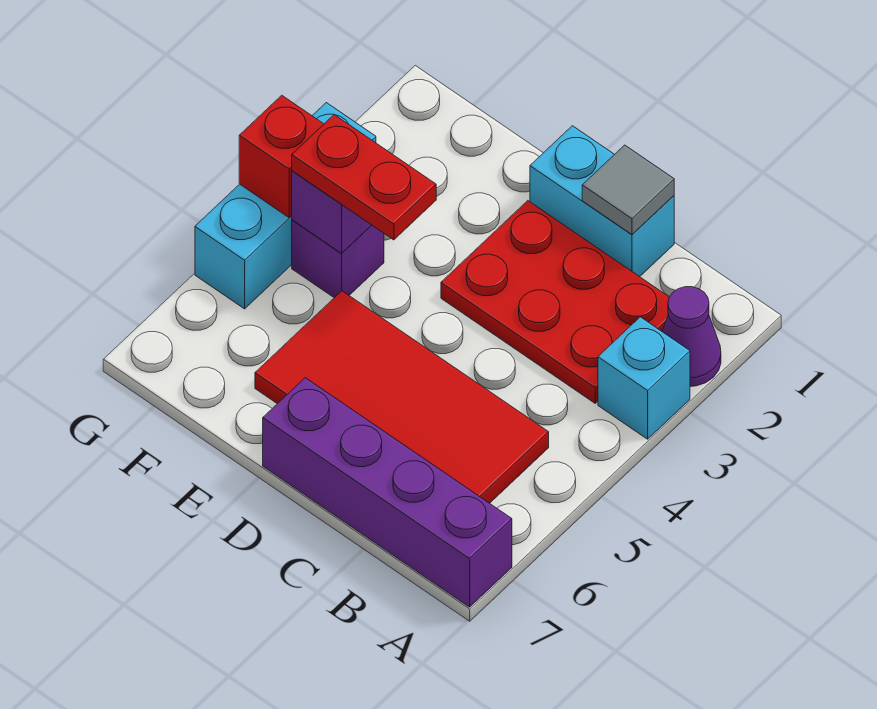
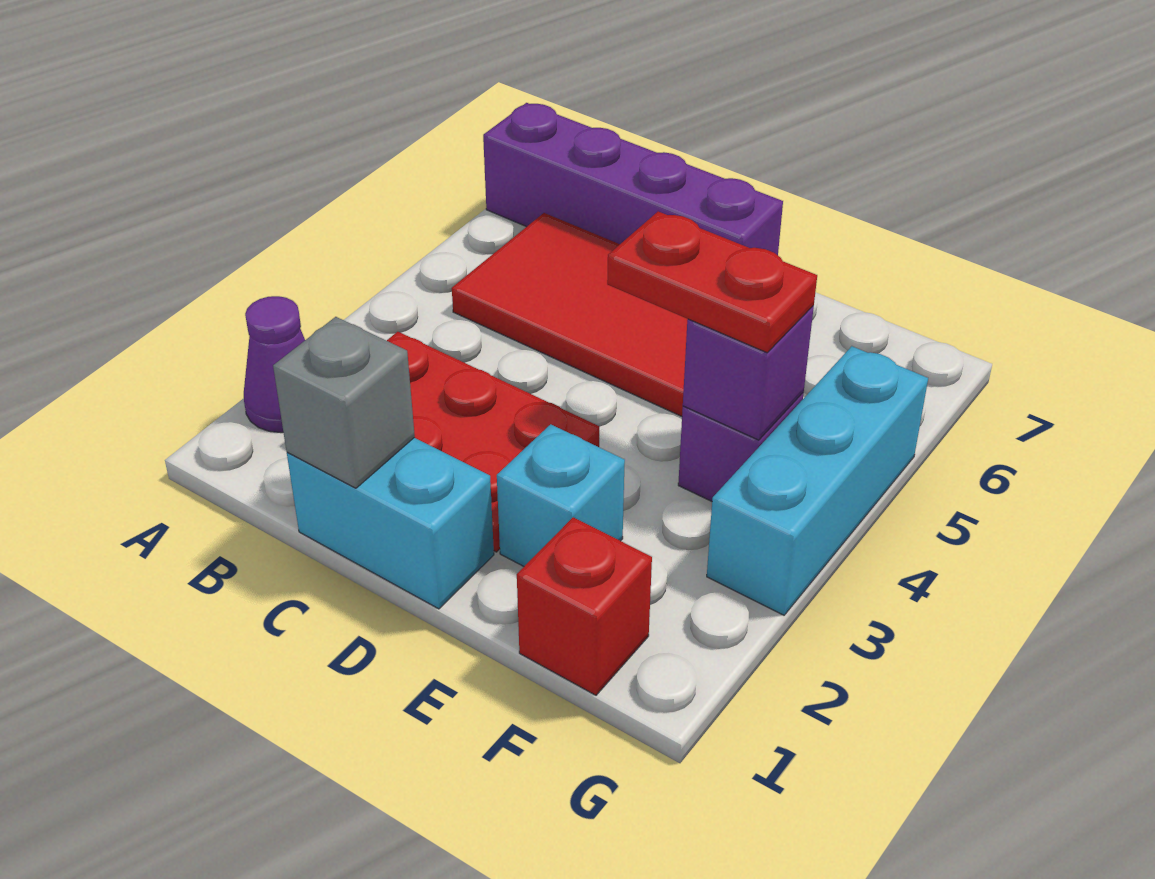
cyan brick A3 level 1 -> cyan brick E2 level 1
grey tile C1 level 2 -> grey brick C1 level 2
red brick G4 level 2 -> red brick F1 level 1

